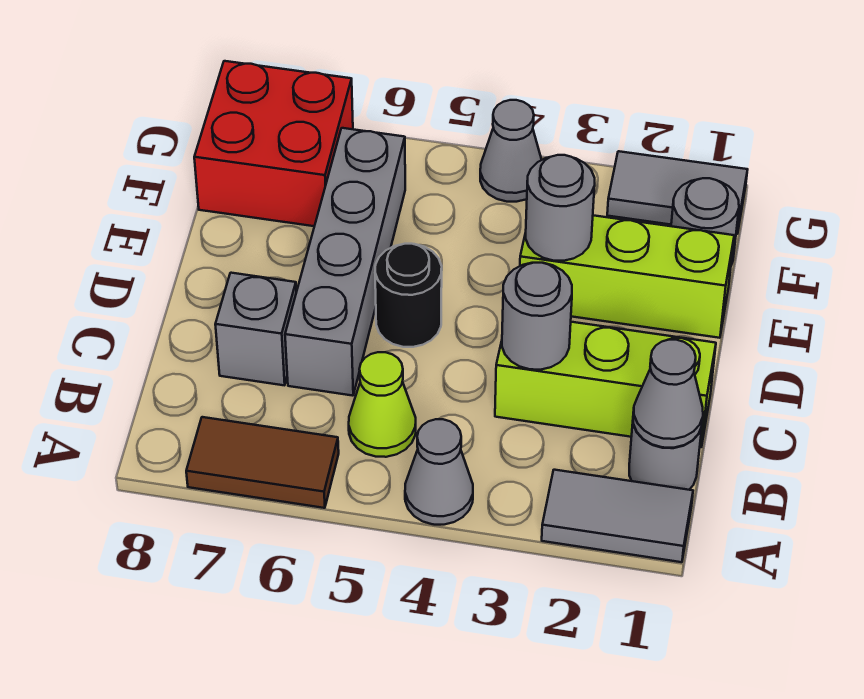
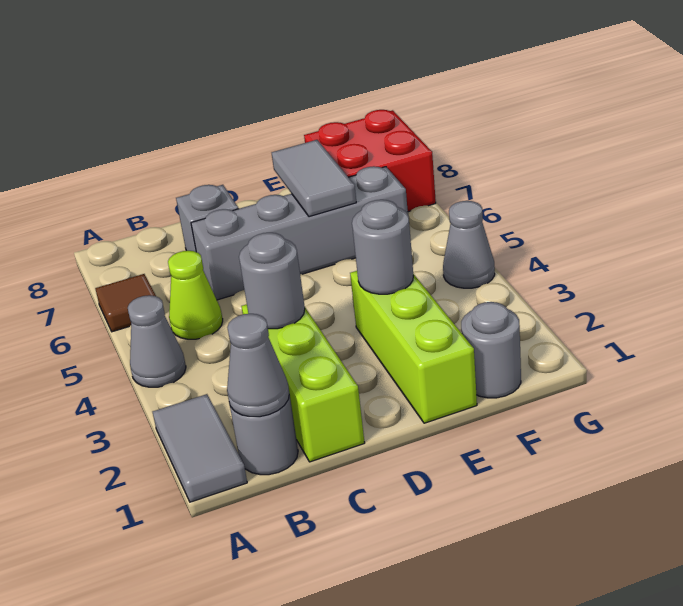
brown tile A6:A7 level 1 -> brown tile A6 level 1
black round brick D5 level 1 -> none
grey tile G1:G2 level 1 -> grey tile E6:E7 level 2

